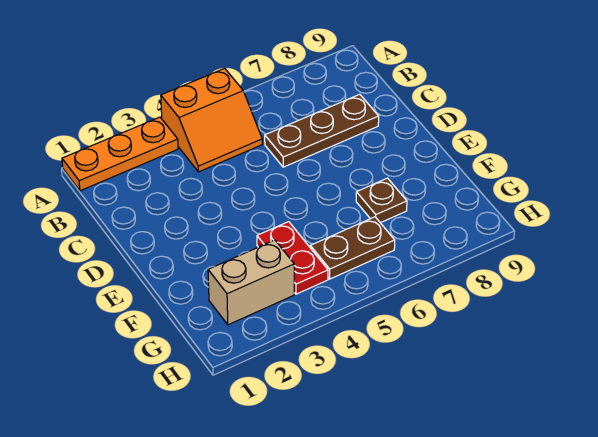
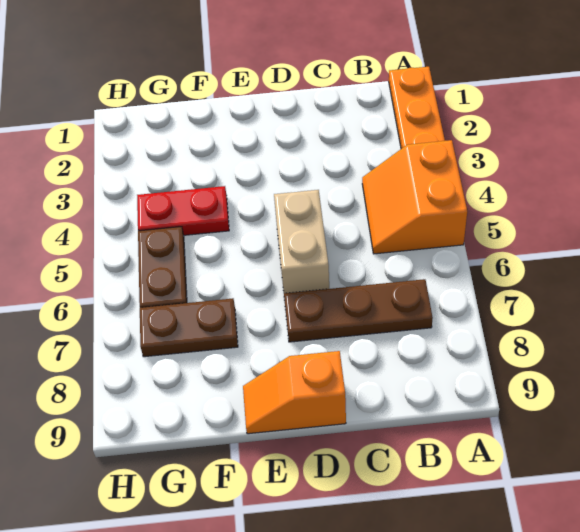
brown plate C6:C8 level 1 -> brown plate B7:D7 level 1
none -> orange slope D9:E9 level 1 top D
brown plate F7 level 1 -> brown plate F7:G7 level 1
tan brick G2:G3 level 1 -> tan brick D5:D6 level 1

